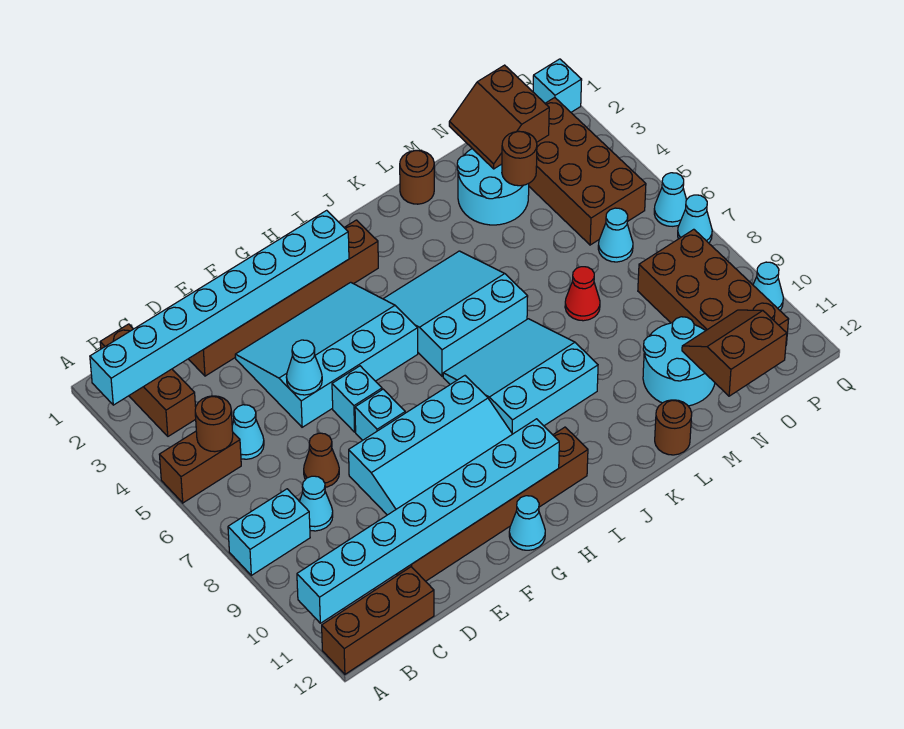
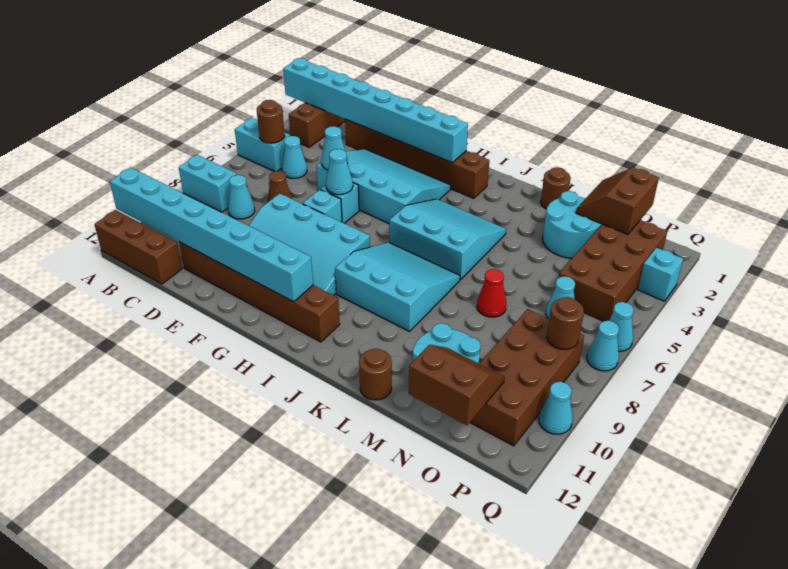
brown brick A5:B5 level 1 -> cyan brick A5:B5 level 1
cyan cone G12 level 1 -> cyan cone F6 level 2
brown round brick N3 level 2 -> brown round brick P8 level 2
cyan brick Q1 level 1 -> cyan brick Q3 level 1

